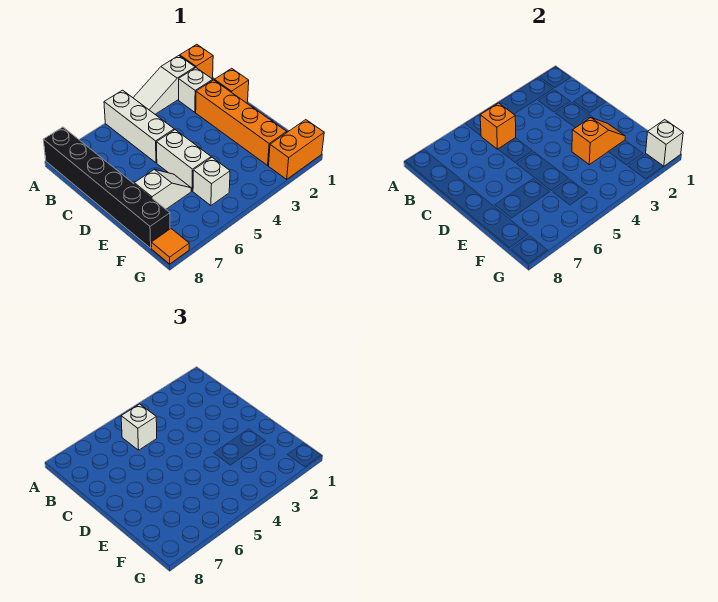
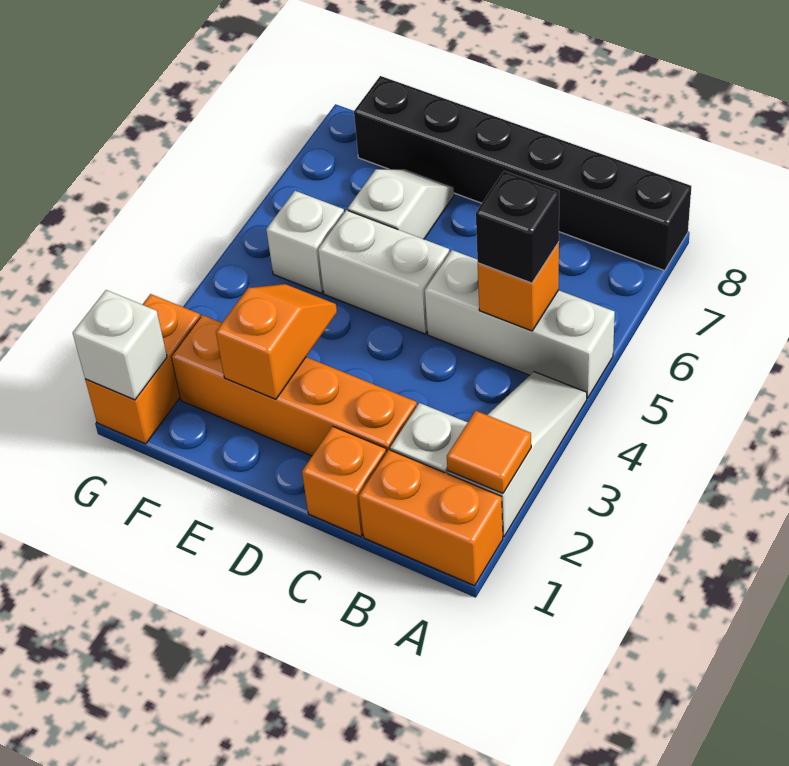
orange brick A1 level 1 -> orange brick A1:B1 level 1
white brick B5 level 3 -> black brick B5 level 3
orange slope E2:E3 level 2 top 3 -> orange slope E2:E3 level 2 top 2
white slope E6:E7 level 1 top 7 -> white slope E6:E7 level 1 top 6
orange tile G8 level 1 -> orange tile A2 level 2

